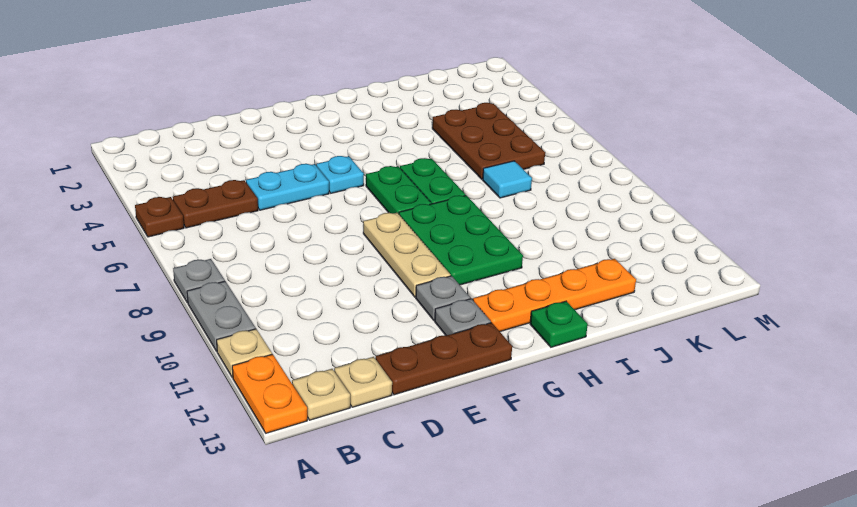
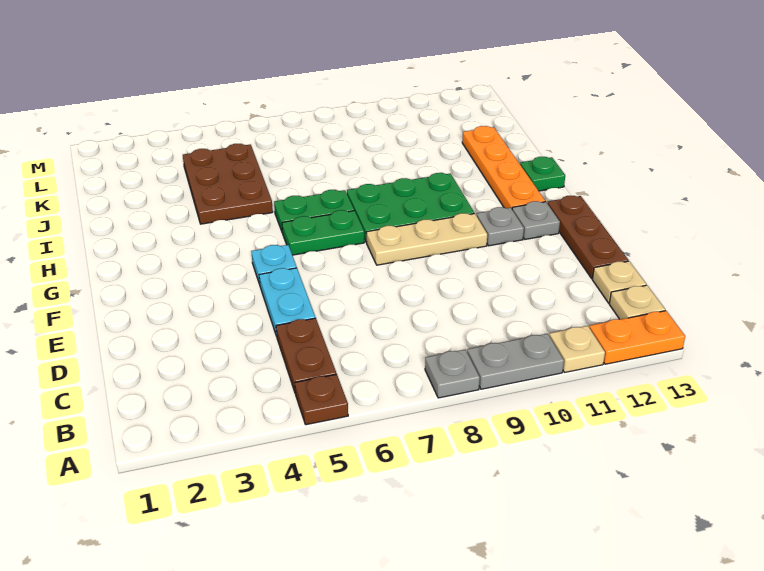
brown plate J4:K6 level 1 -> brown plate I4:K5 level 1
cyan tile J7 level 1 -> none

